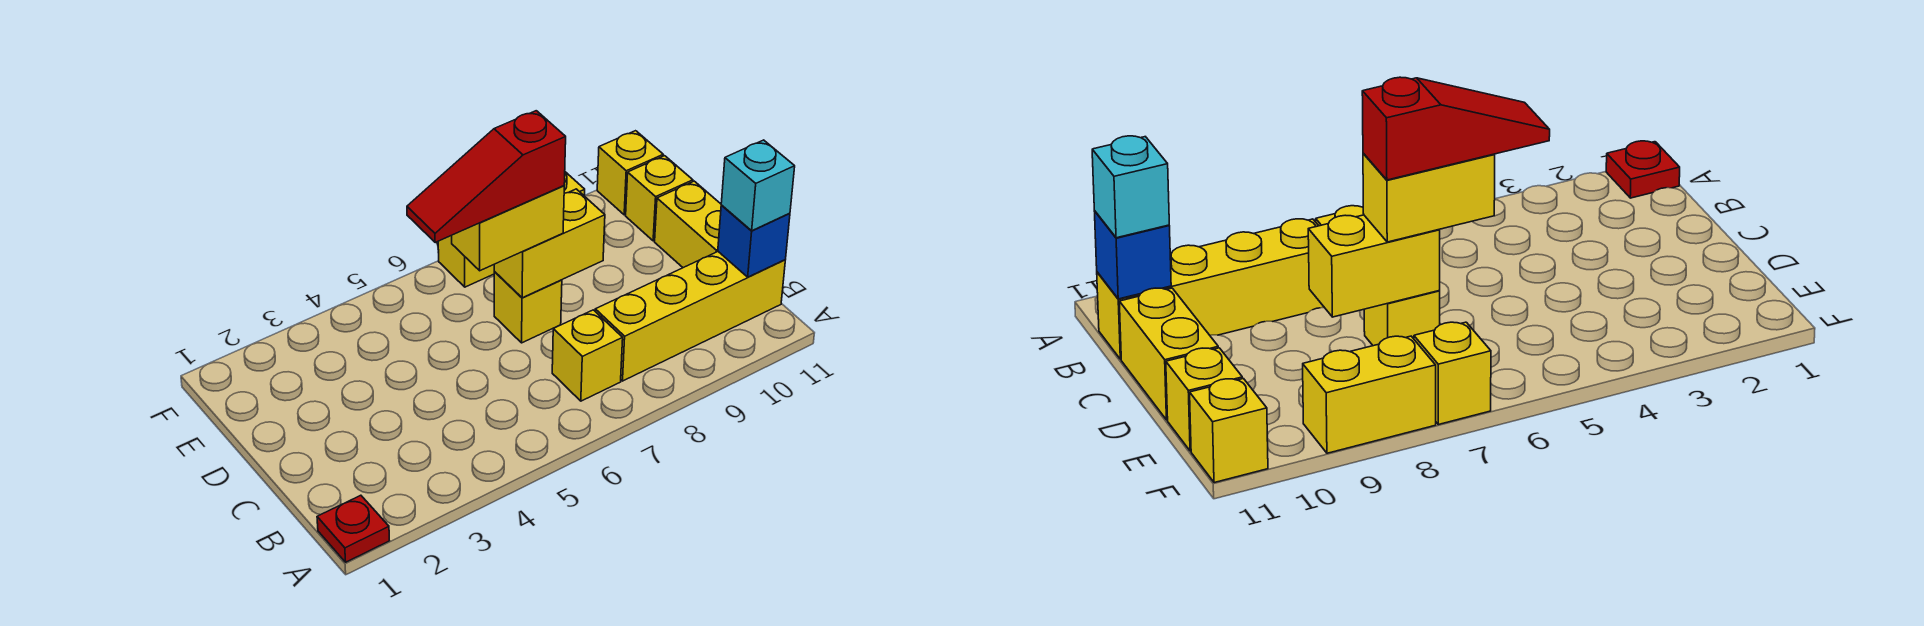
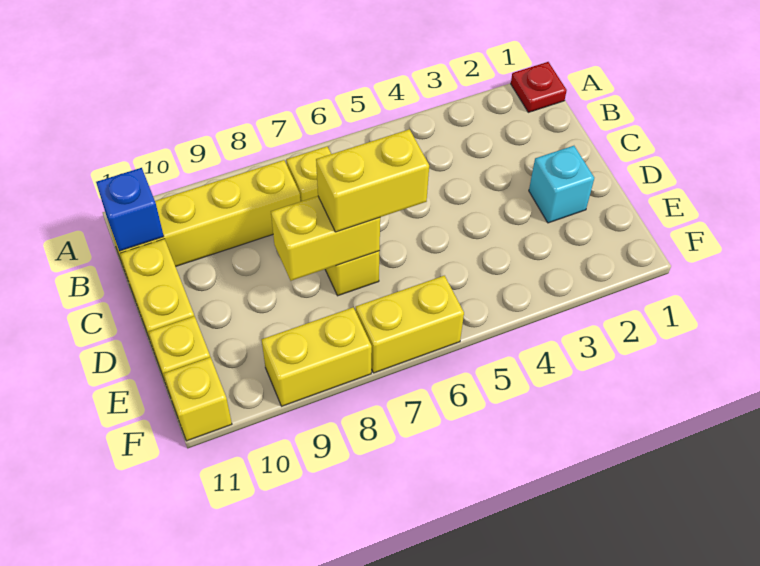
cyan brick B11 level 3 -> cyan brick D2 level 1
red slope D5:D7 level 4 top 7 -> none
yellow brick F7 level 1 -> yellow brick F6:F7 level 1

